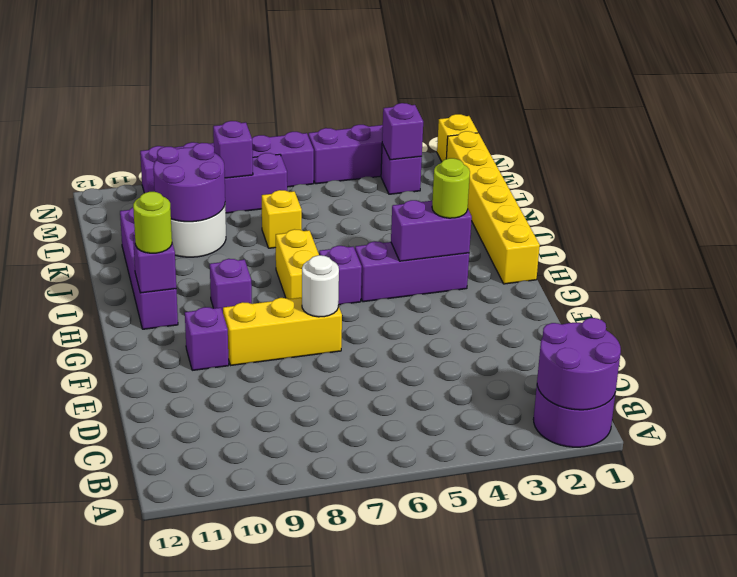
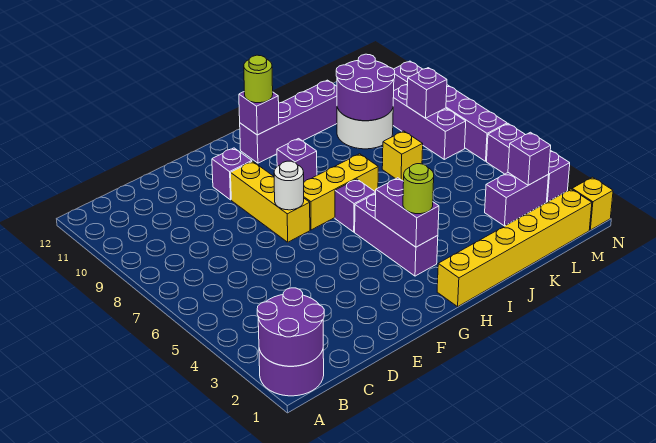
yellow brick H7:I7 level 1 -> yellow brick G7:I7 level 1
purple brick M3 level 1 -> purple brick L3:M3 level 1

